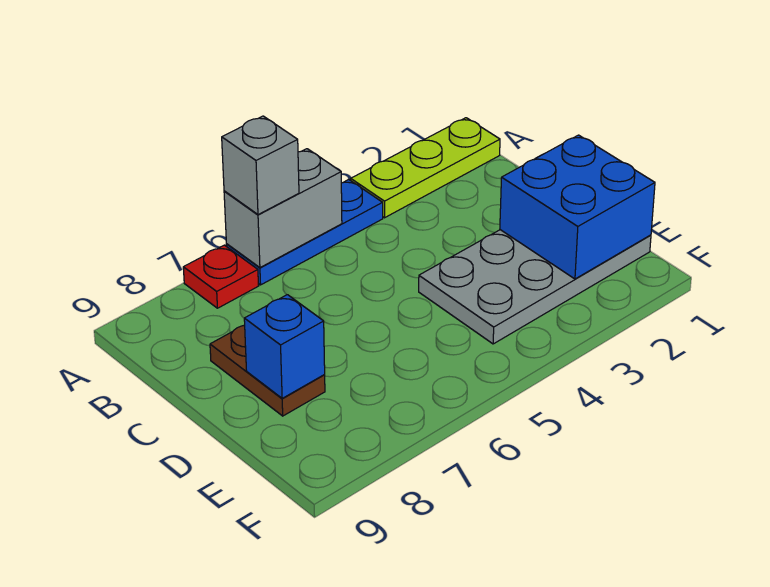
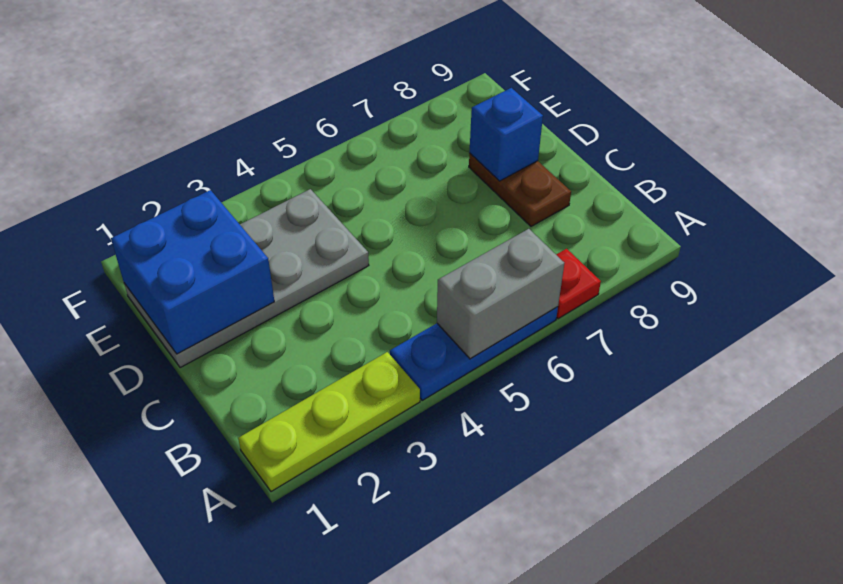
grey brick A6 level 3 -> none

